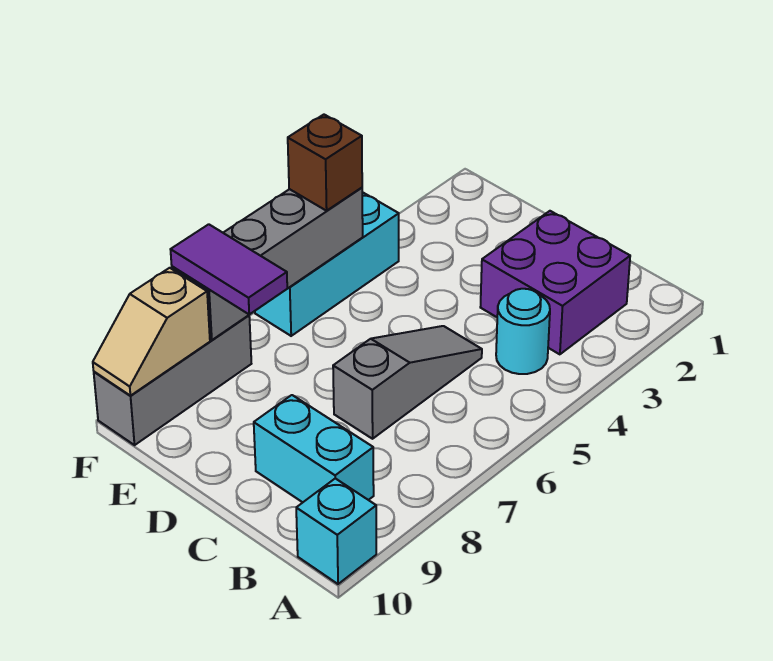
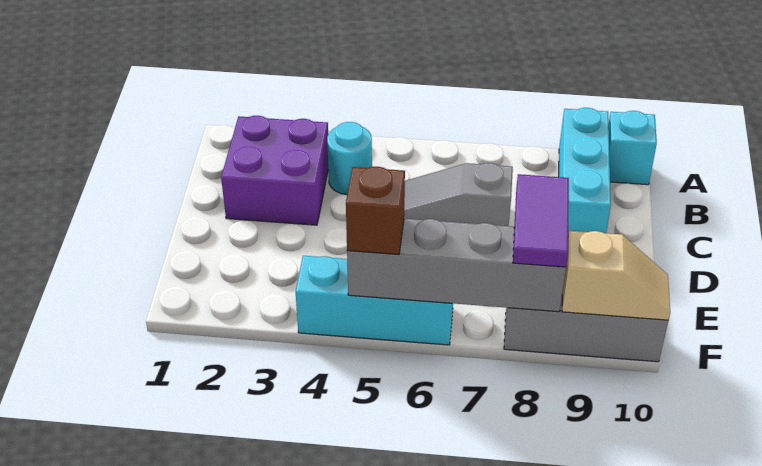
cyan brick B9:C9 level 1 -> cyan brick A9:C9 level 1

